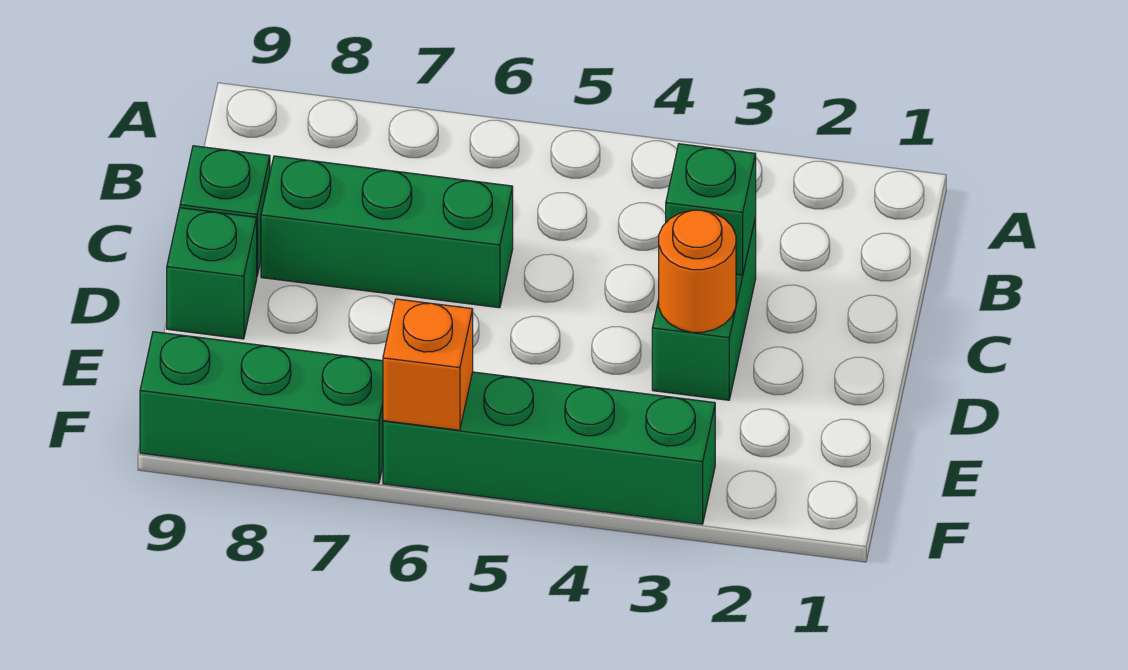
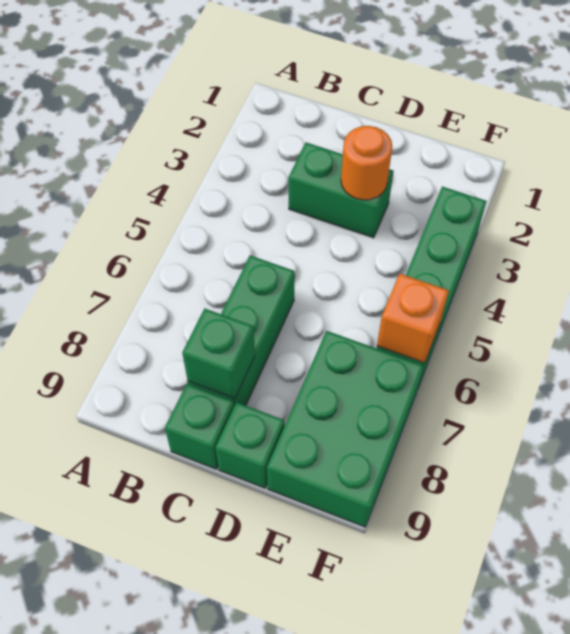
green brick C3 level 2 -> green brick C8 level 2
green brick F7:F9 level 1 -> green brick E7:F9 level 1

